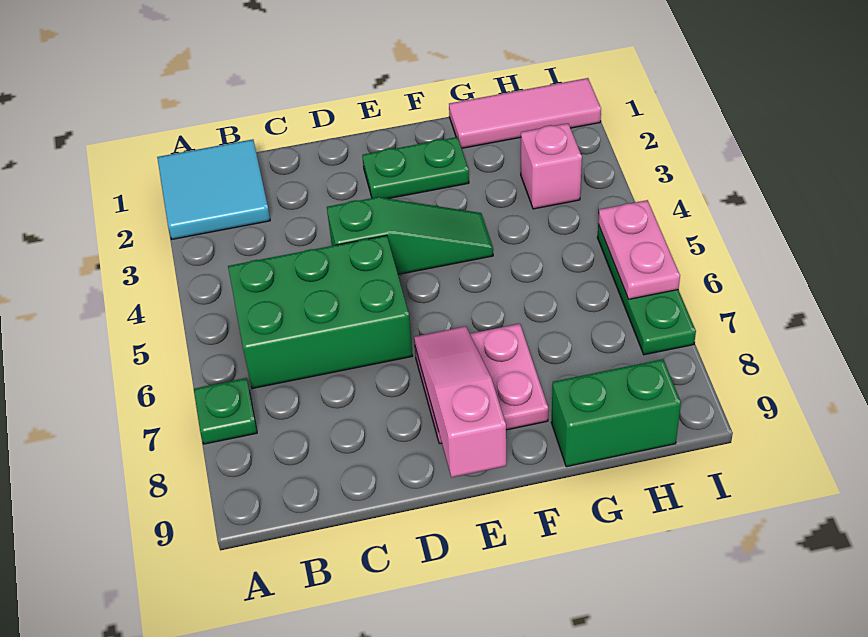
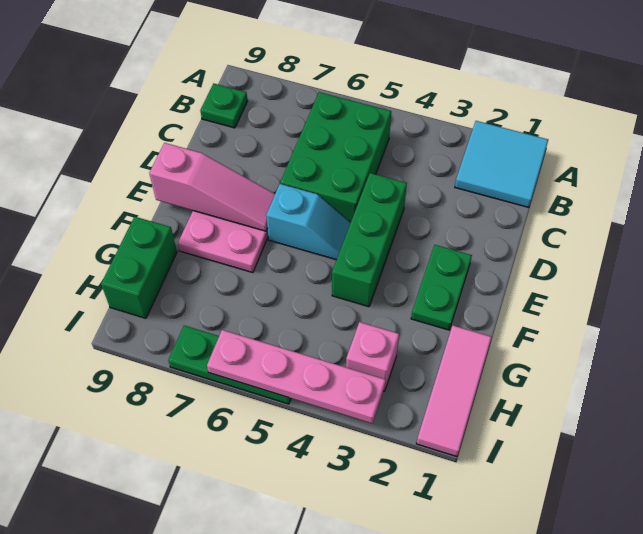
green plate A7 level 1 -> green plate B9 level 1
green slope D4:F4 level 1 top D -> green brick D4:F4 level 1
none -> cyan slope E5:E6 level 1 top 6
pink plate I5:I6 level 2 -> pink plate I3:I6 level 2

